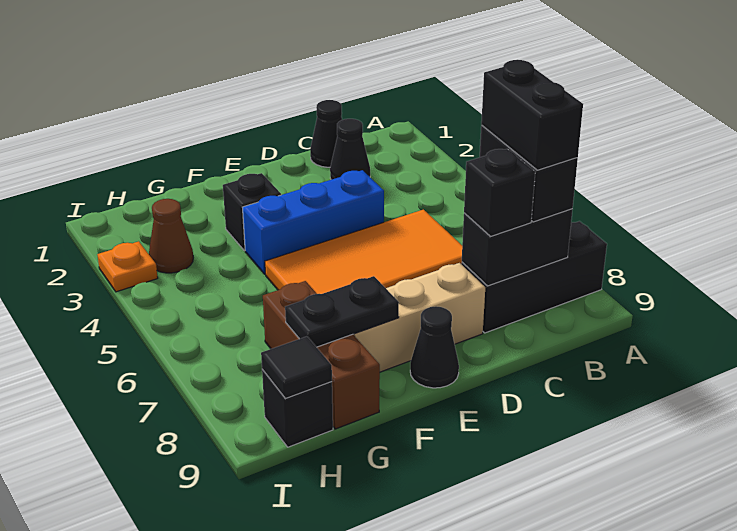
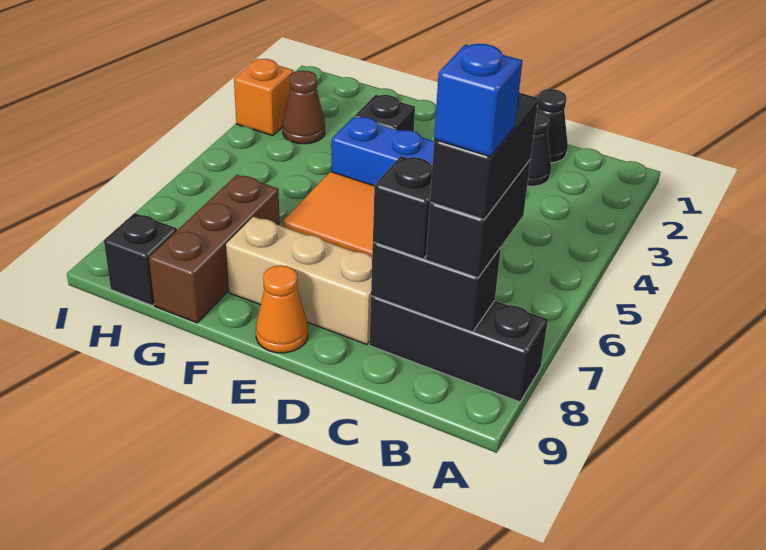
none -> blue brick B8 level 5
black cone E9 level 1 -> orange cone E9 level 1
black plate F8:G8 level 2 -> none
black tile H9 level 2 -> none
orange plate I3 level 1 -> orange brick I3 level 1

